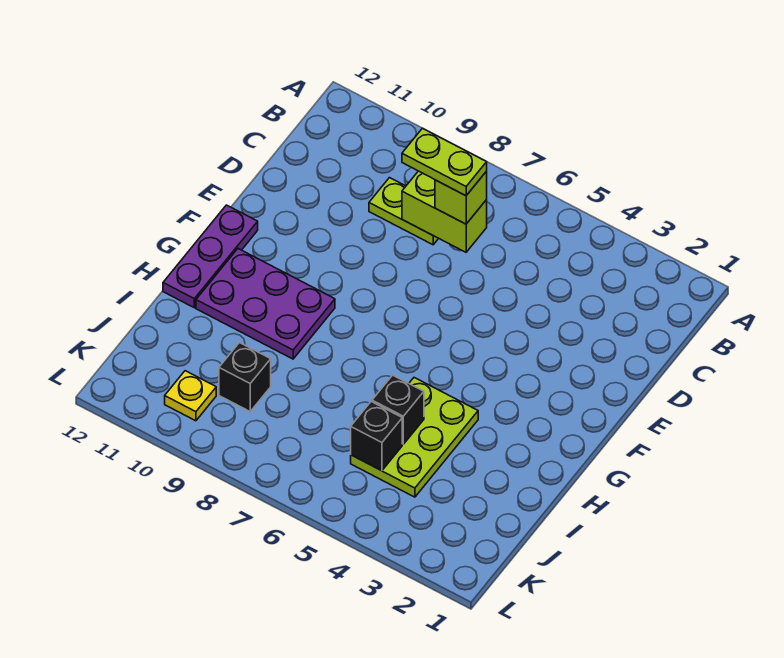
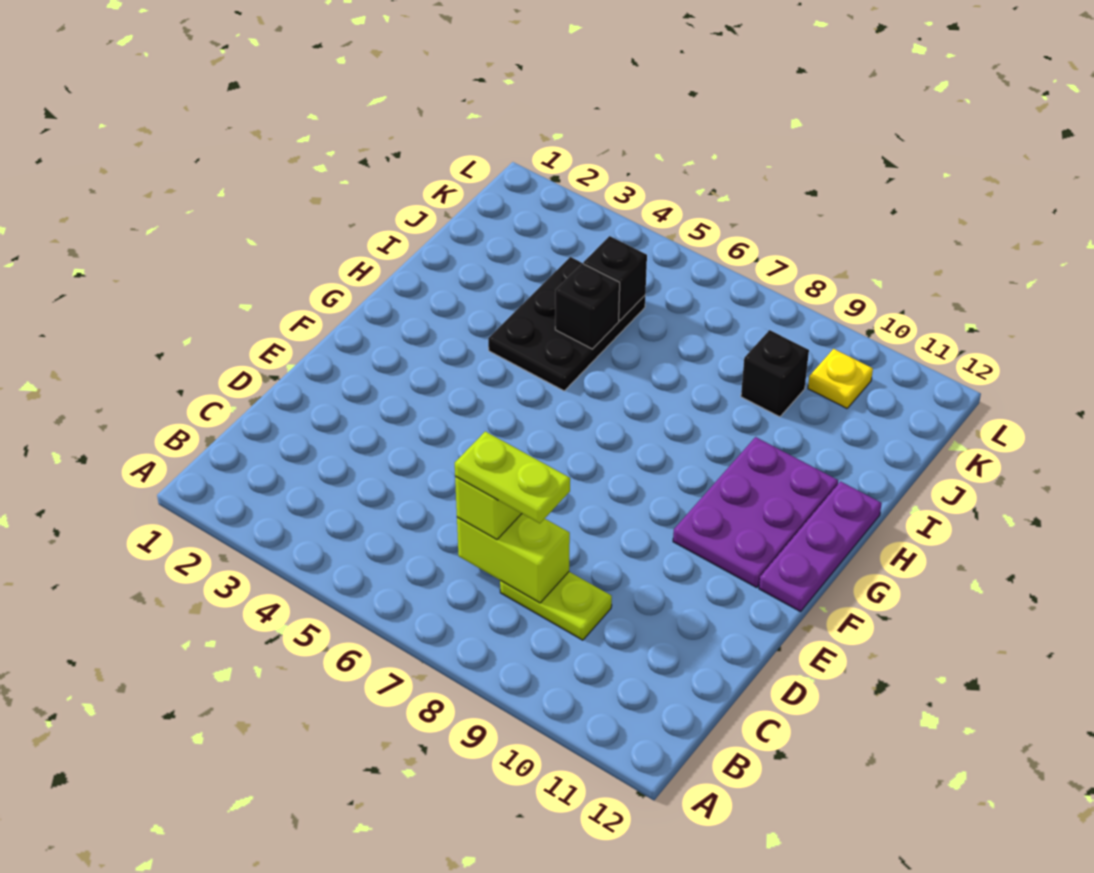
purple plate G9:H11 level 1 -> purple plate F10:H11 level 1
lime plate H4:J5 level 1 -> black plate H4:J5 level 1

